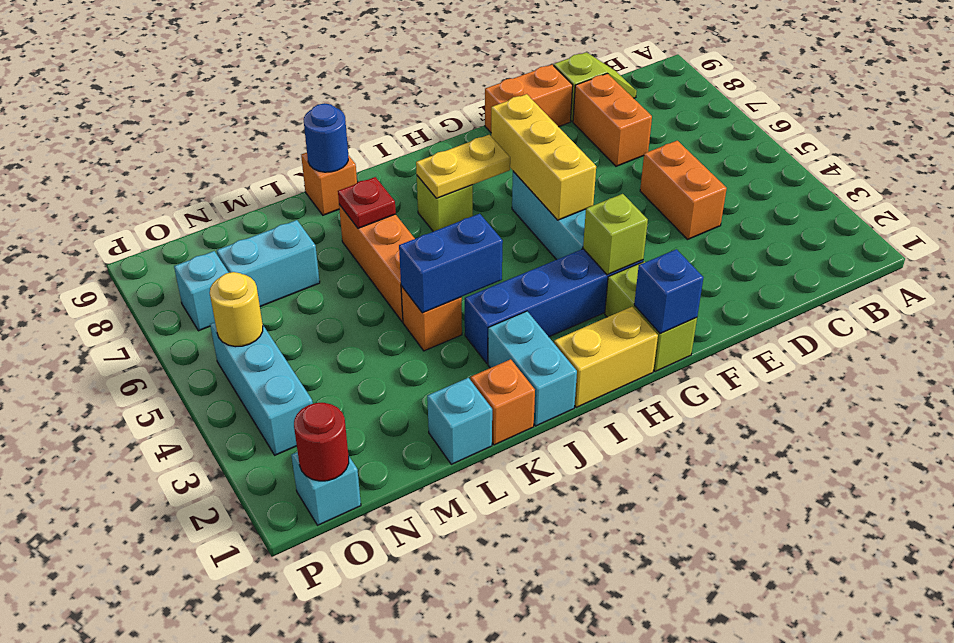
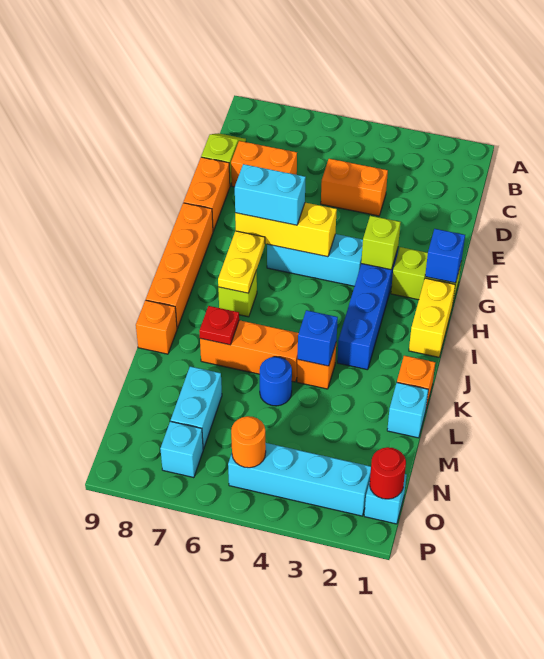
none -> orange brick G9:J9 level 1
cyan brick J1:J2 level 1 -> cyan brick G6:G7 level 3
blue brick J4:K4 level 2 -> blue brick K4 level 2
blue round brick K9 level 2 -> blue round brick L5 level 1
cyan brick O3:O5 level 1 -> cyan brick O2:O5 level 1
yellow round brick O5 level 2 -> orange round brick O5 level 2

